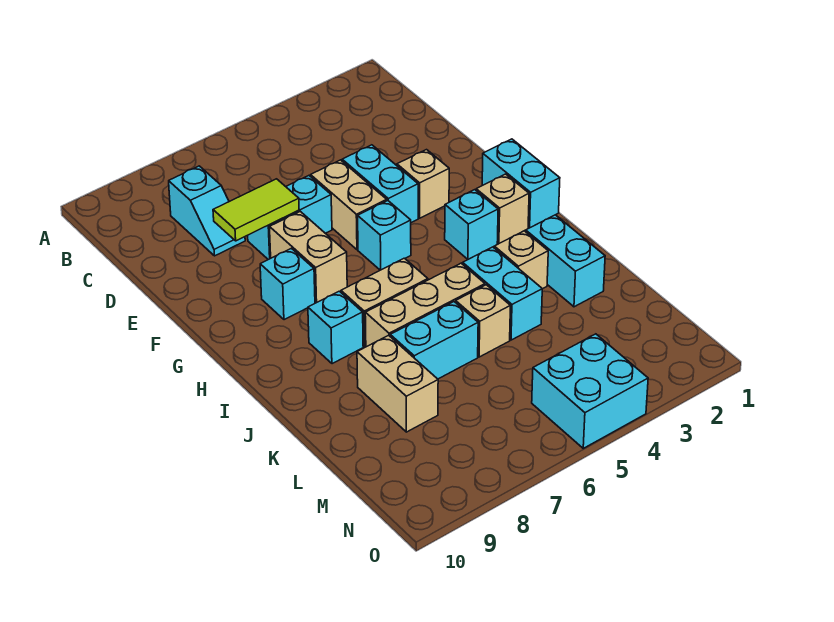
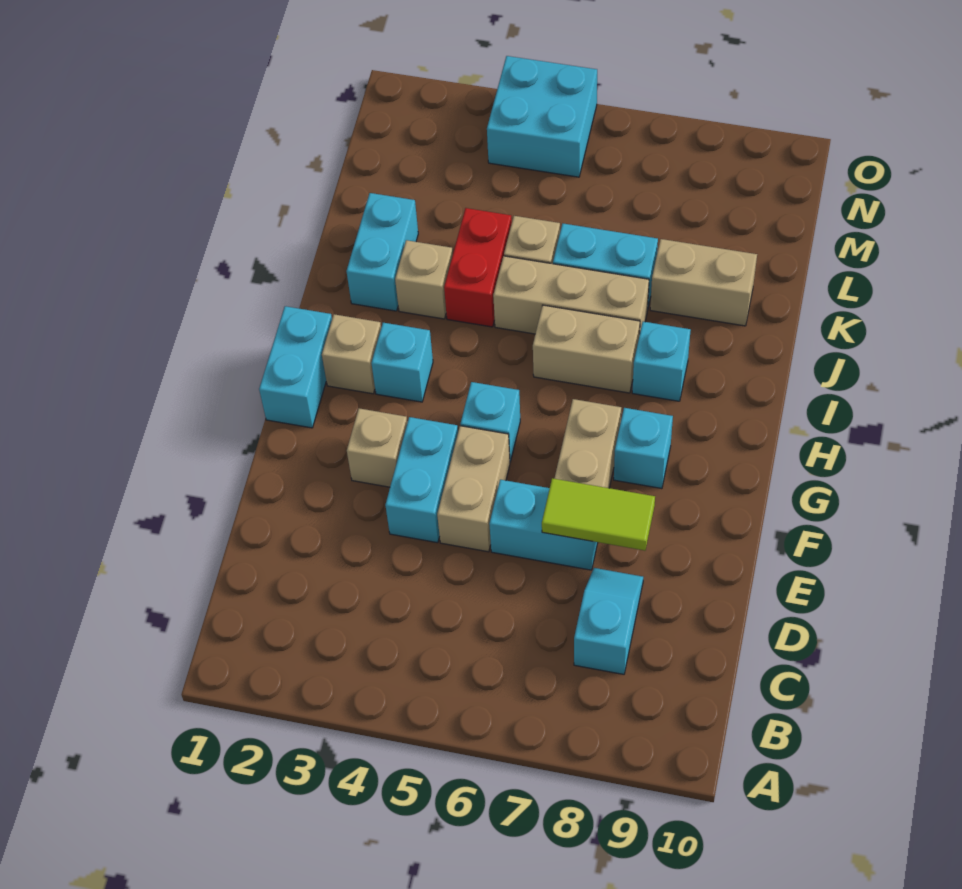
cyan brick J4:K4 level 1 -> red brick J4:K4 level 1
tan brick K8:L8 level 1 -> tan brick K8:K9 level 1

